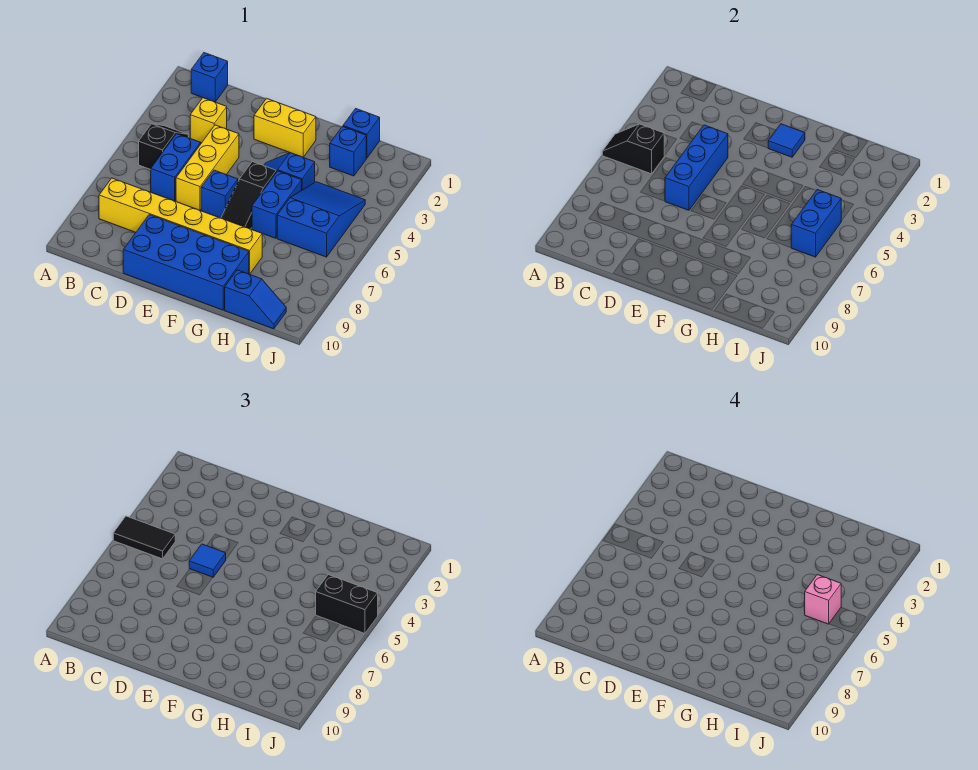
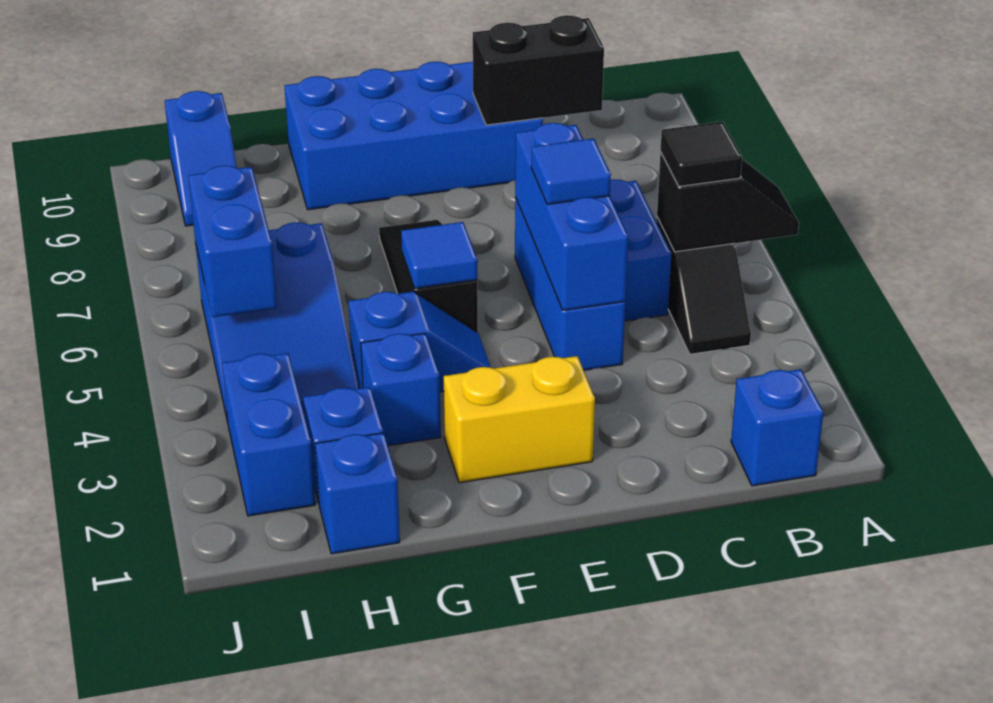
black tile A5:B5 level 3 -> black tile B5 level 3
yellow brick B8:G8 level 1 -> none
yellow brick C3 level 1 -> none
yellow brick D4:D6 level 1 -> blue brick D4:D6 level 1
blue brick E6 level 1 -> blue brick G3 level 1
blue tile F2 level 2 -> blue tile F5 level 2
blue brick G5:G6 level 1 -> blue brick I2:I3 level 1
blue slope H10:I10 level 1 top H -> blue slope I9:I10 level 1 top 10
black brick I5:J5 level 3 -> black brick C9:D9 level 2
pink brick I5 level 4 -> none

